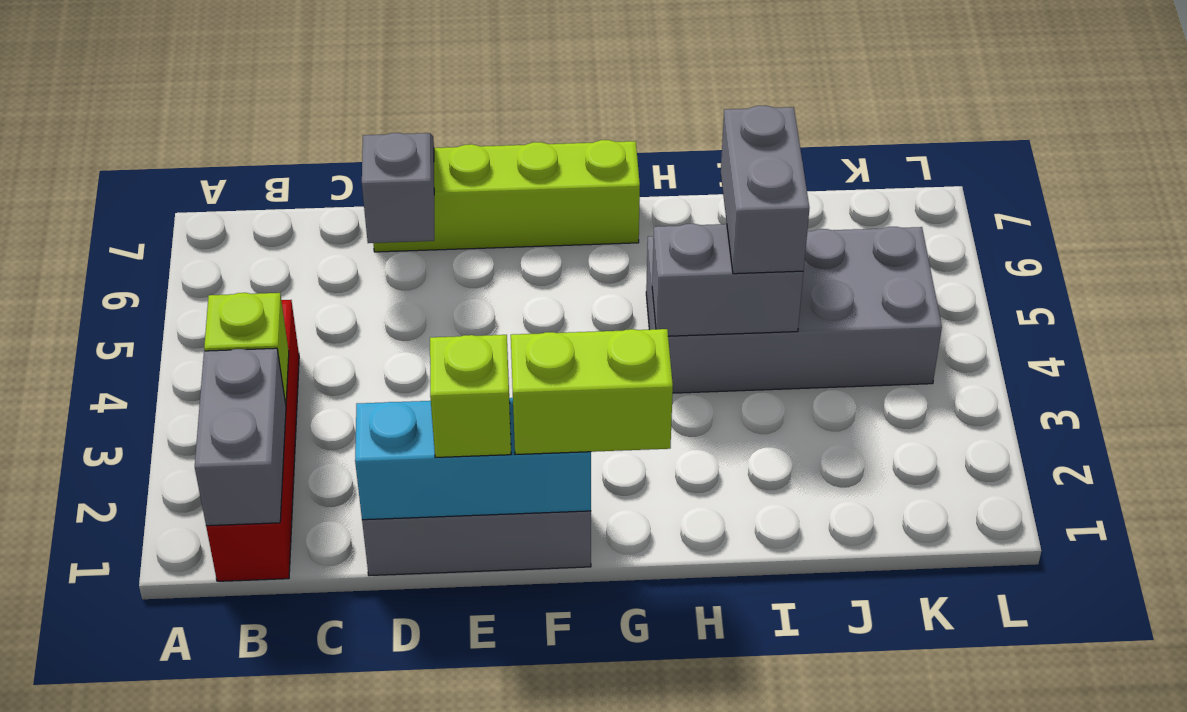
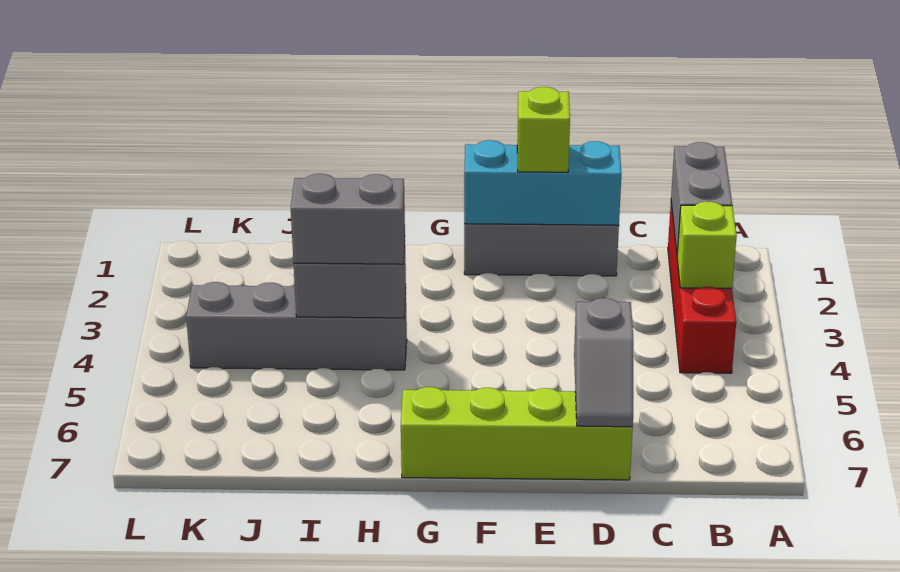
lime brick F1:G1 level 3 -> none
grey brick H4:K5 level 1 -> grey brick H4:K4 level 1
grey brick I4:I5 level 3 -> grey brick H4:I4 level 3

